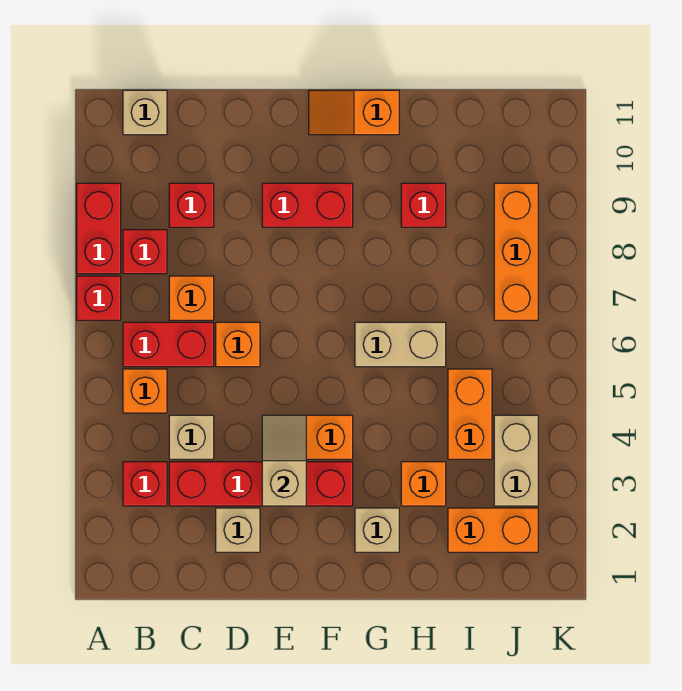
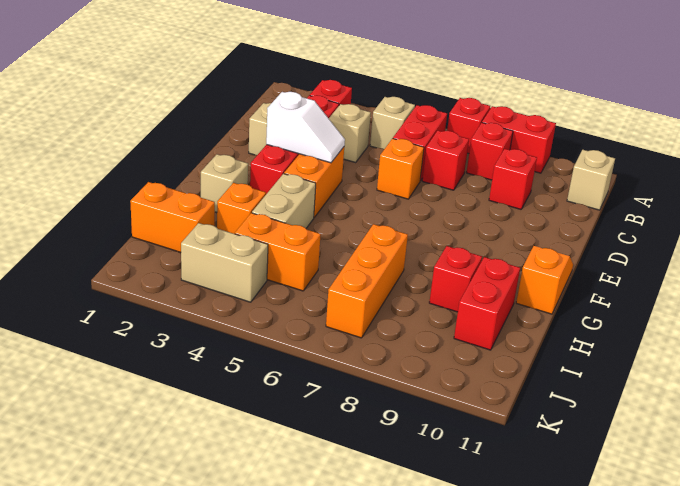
orange brick B5 level 1 -> tan brick B5 level 1
orange brick C7 level 1 -> red brick C7 level 1
tan slope E3:E4 level 2 top 3 -> white slope E3:E4 level 2 top 3
red brick E9:F9 level 1 -> red brick H10:I10 level 1
tan brick G6:H6 level 1 -> tan brick G4:H4 level 1
orange brick I2:J2 level 1 -> orange brick I1:I2 level 1
orange brick J7:J9 level 1 -> orange brick H7:J7 level 1

